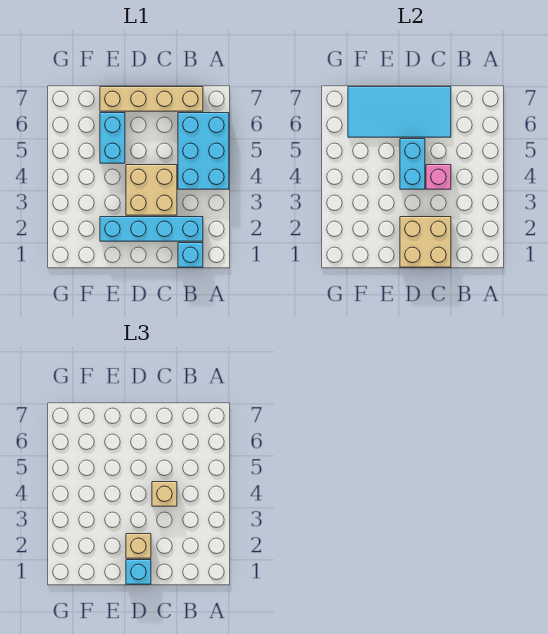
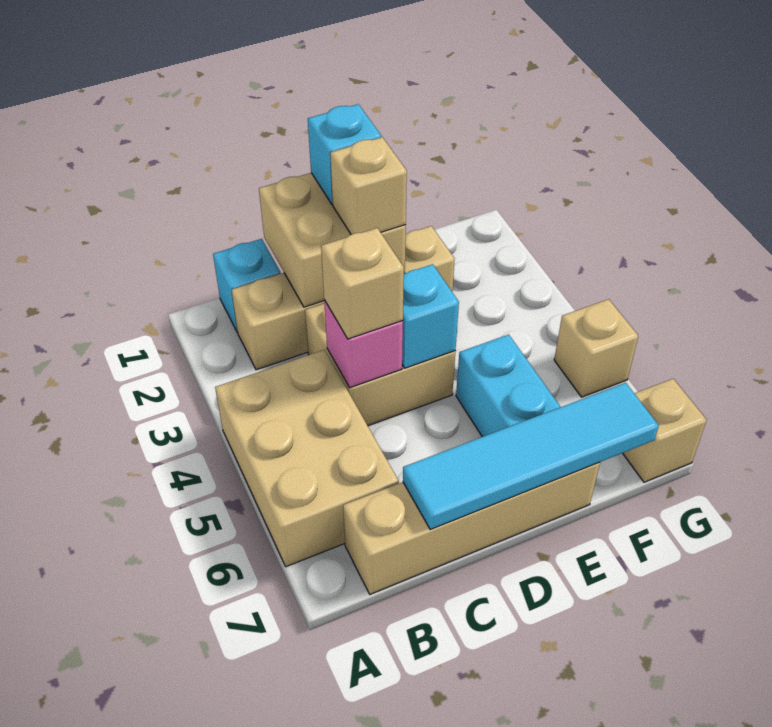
cyan brick A4:B6 level 1 -> tan brick A4:B6 level 1
cyan brick B2:E2 level 1 -> tan brick B2:E2 level 1
cyan tile C6:F7 level 2 -> cyan tile C7:F7 level 2
cyan brick D4:D5 level 2 -> cyan brick D4 level 2
none -> tan brick G5 level 1
none -> tan brick G7 level 1

